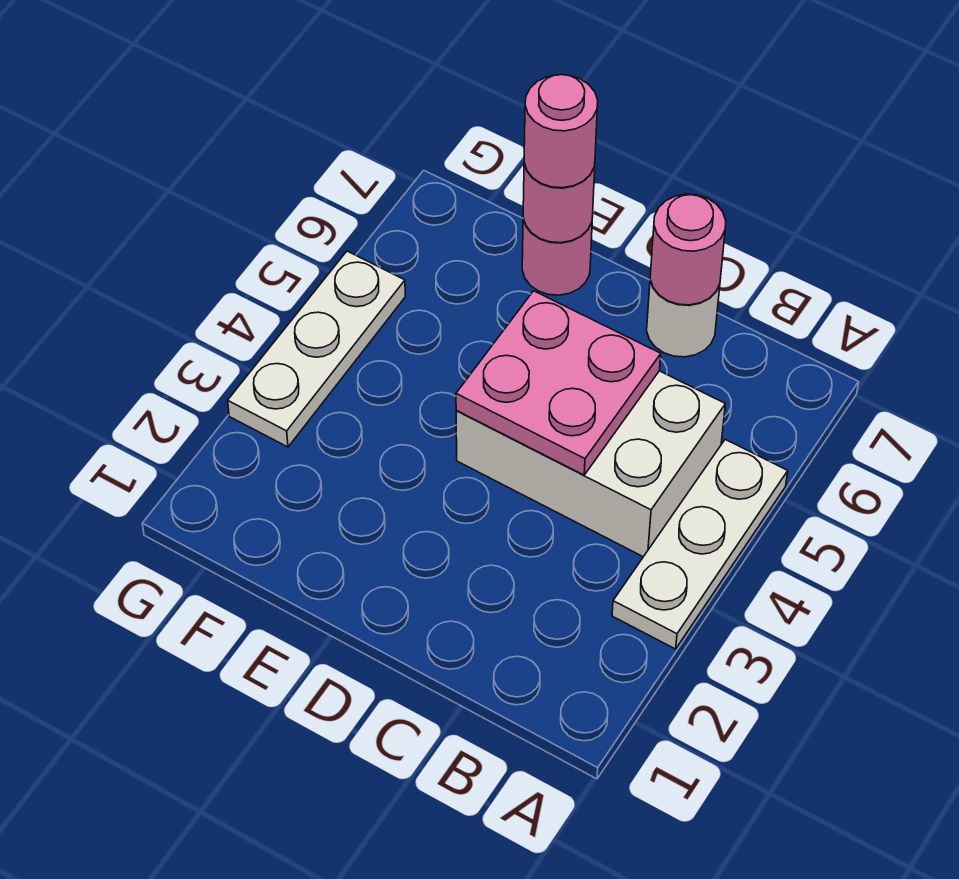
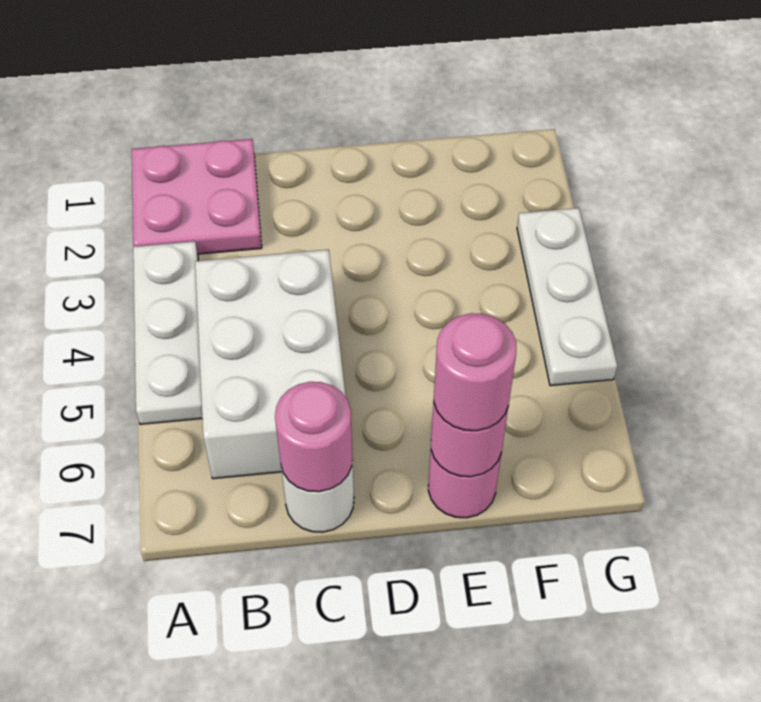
white brick B4:D5 level 1 -> white brick B4:C6 level 1
pink plate C4:D5 level 2 -> pink plate A1:B2 level 1

